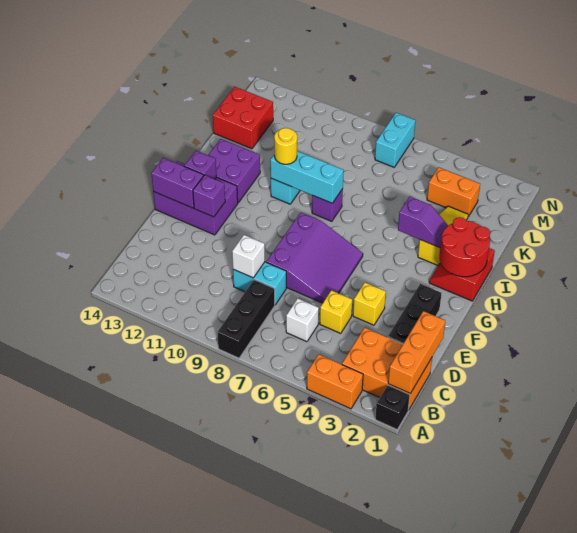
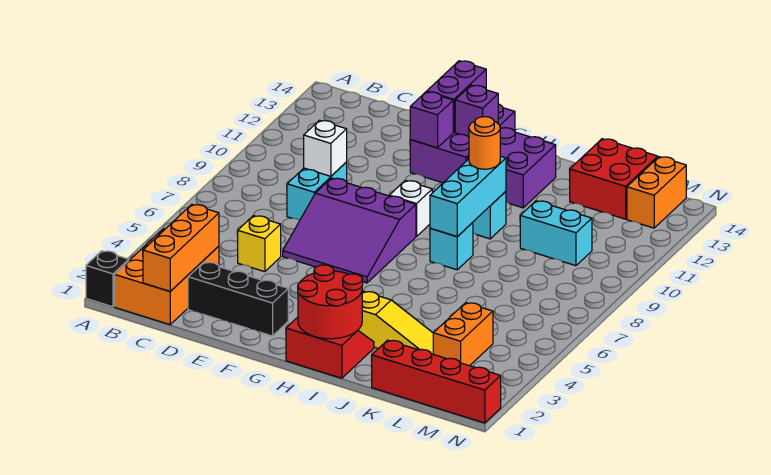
orange brick A3:A4 level 1 -> orange brick M13:M14 level 1
black brick A8:C8 level 1 -> none
orange brick B1:D1 level 2 -> orange brick C1:C3 level 2
white brick C6 level 1 -> white brick G9 level 1
yellow brick E4 level 1 -> none
purple slope I3:I4 level 2 top 4 -> none
purple brick I8 level 1 -> cyan brick I8 level 1
yellow round brick I10 level 3 -> orange round brick I10 level 3
none -> red brick K1:N1 level 1
cyan brick M7:N7 level 1 -> cyan brick K10:L10 level 1

